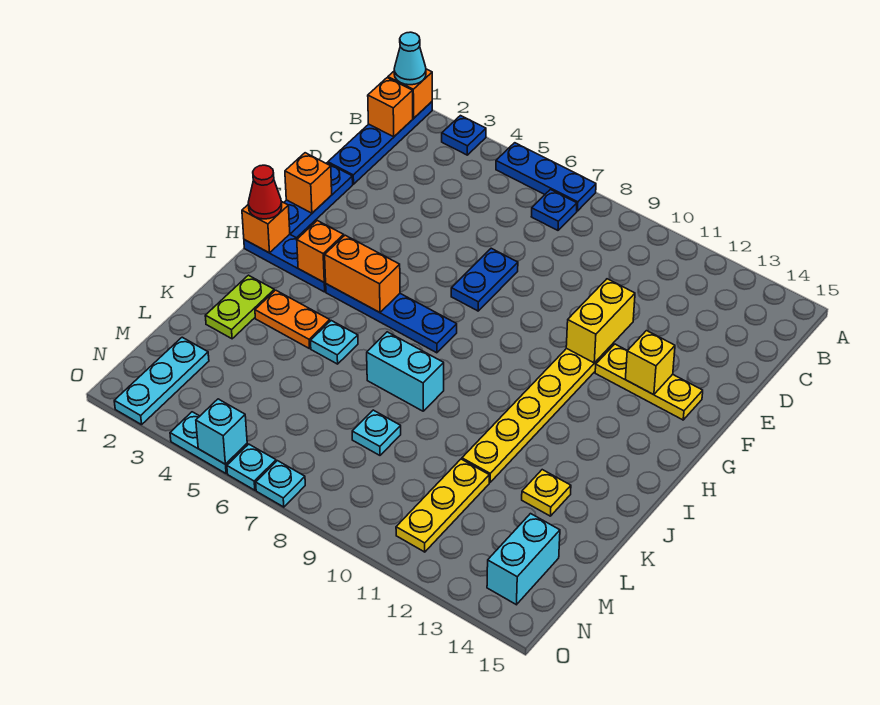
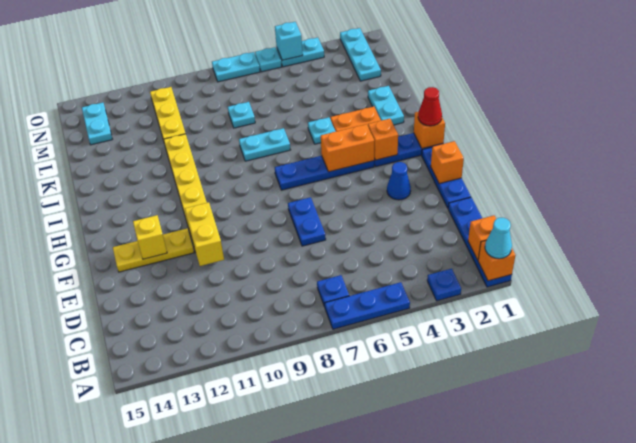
none -> blue cone F3 level 1
lime plate J2:K2 level 1 -> cyan plate J2:K2 level 1
cyan brick J7:J8 level 1 -> cyan plate J7:J8 level 1
yellow plate K13 level 1 -> none
cyan brick M14:N14 level 1 -> cyan plate M14:N14 level 1
cyan plate O7 level 1 -> cyan plate O7:O8 level 1

